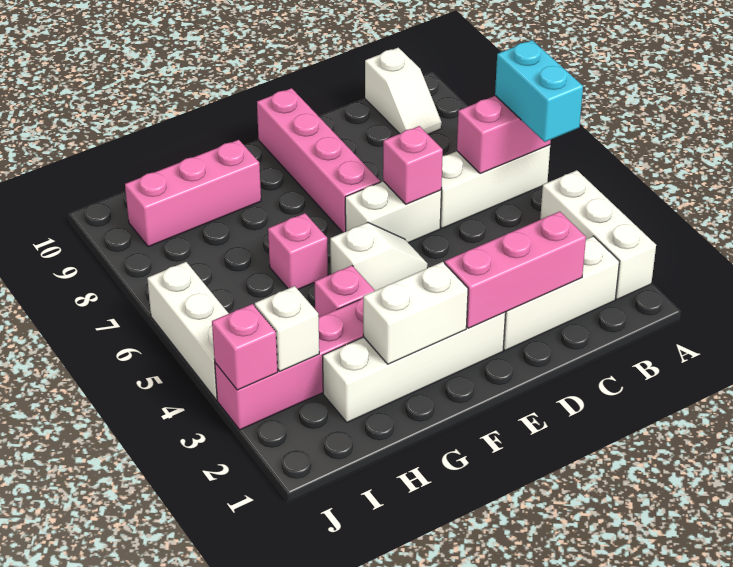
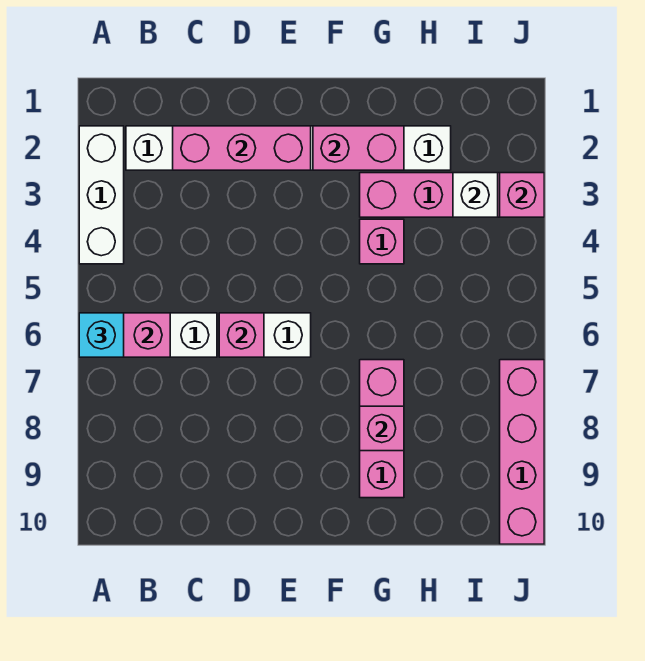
cyan brick A5:A6 level 3 -> cyan brick A6 level 3
white slope B9:B10 level 1 top 10 -> none
white slope E5:F5 level 1 top F -> none
pink brick E7:E10 level 1 -> pink brick J7:J10 level 1
white brick F2:G2 level 2 -> pink brick F2:G2 level 2
pink brick G6 level 1 -> pink brick G8 level 2
pink brick G9:I9 level 1 -> pink brick G7:G9 level 1
white brick J4:J6 level 1 -> none

